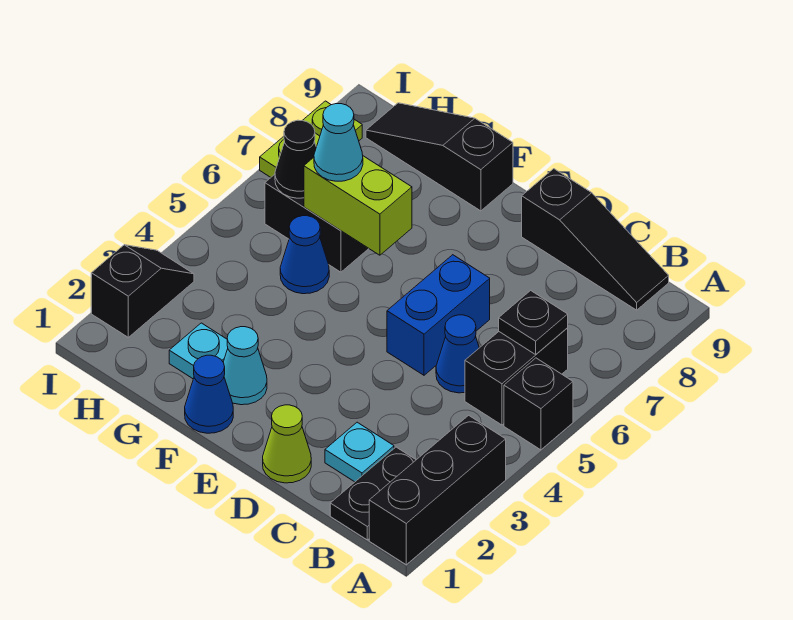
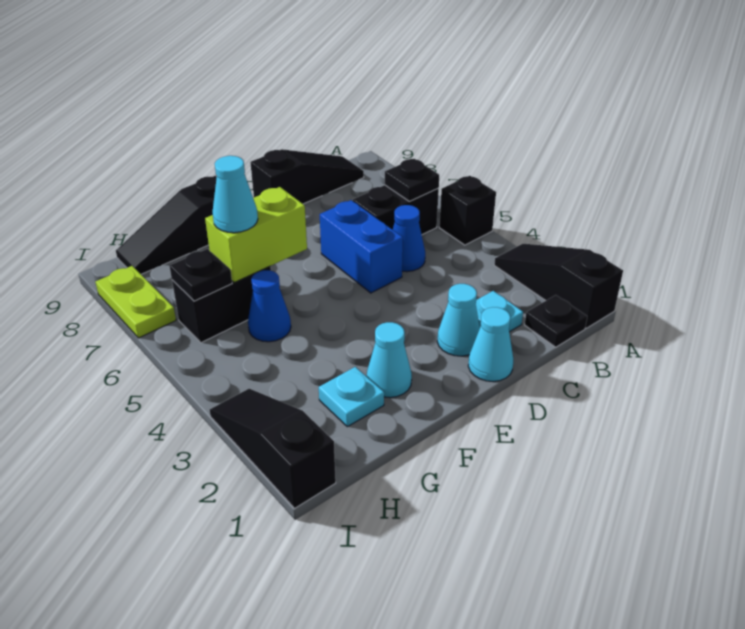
black brick A1:A3 level 1 -> black slope A1:A3 level 1 top 1
black plate B1:B2 level 1 -> black plate B1 level 1
black brick B5:B6 level 1 -> black brick B6:C6 level 1
lime cone D1 level 1 -> cyan cone D1 level 1
none -> cyan cone D2 level 1
blue cone F1 level 1 -> none
black cone H6 level 2 -> black plate H6 level 2
black slope I2:I3 level 1 top 2 -> black slope I1:I3 level 1 top 1

